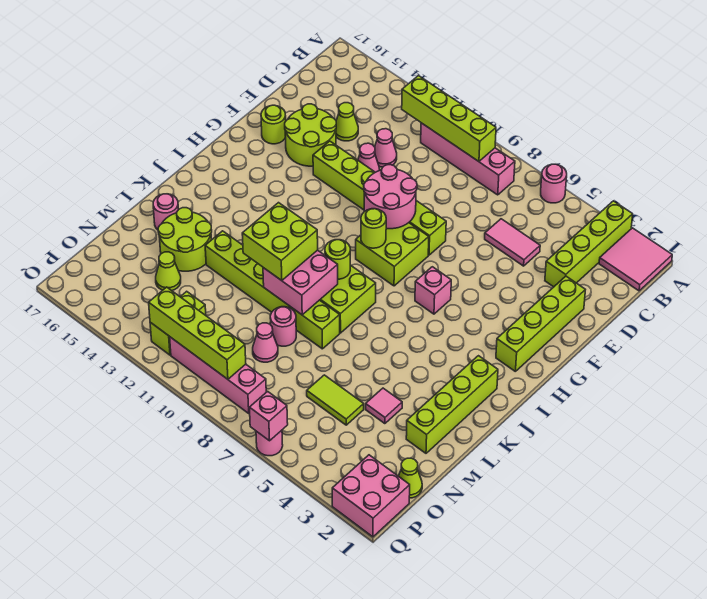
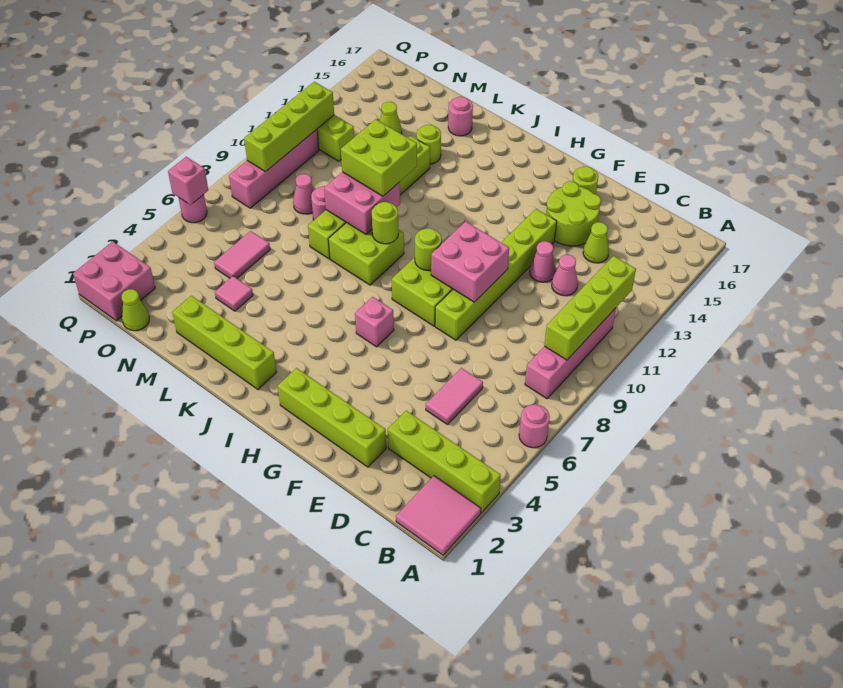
pink round brick F9:G10 level 2 -> pink brick F9:G10 level 2
lime round brick L14:M15 level 1 -> lime round brick L14 level 1
lime tile N5:N6 level 1 -> pink tile N5:N6 level 1

